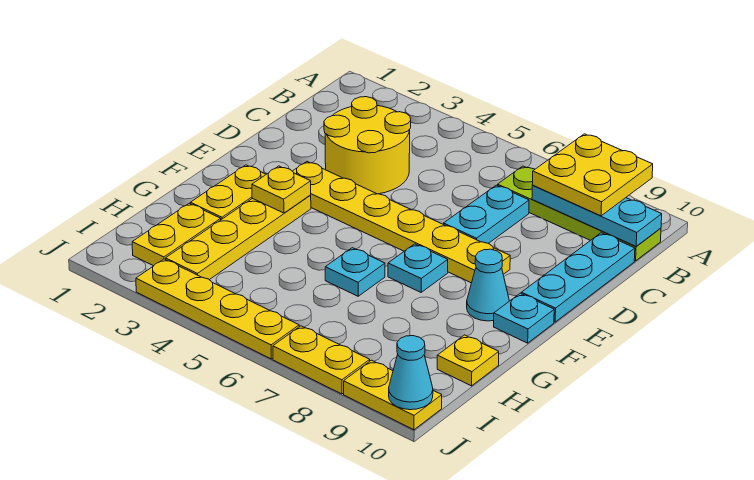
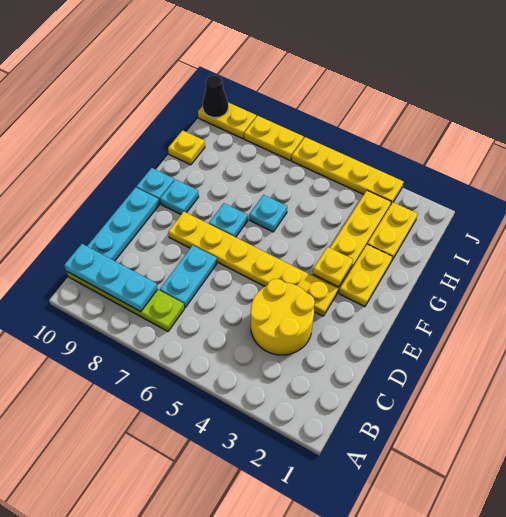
yellow plate A8:B9 level 3 -> none
cyan cone F9 level 1 -> cyan plate F9 level 1
cyan cone J10 level 2 -> black cone J10 level 2

